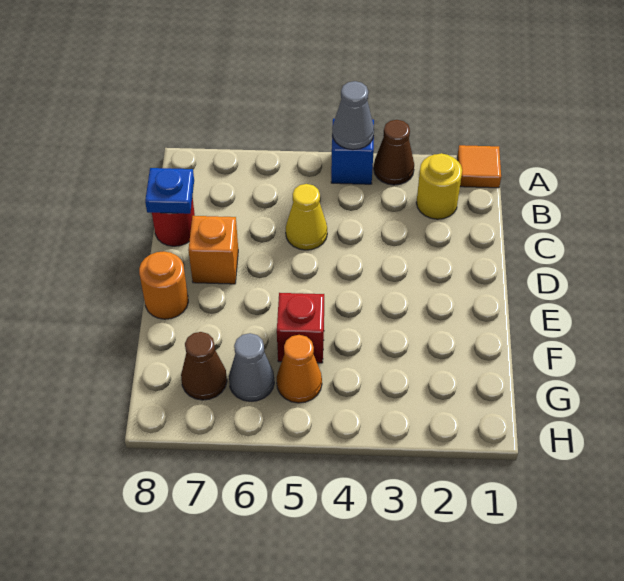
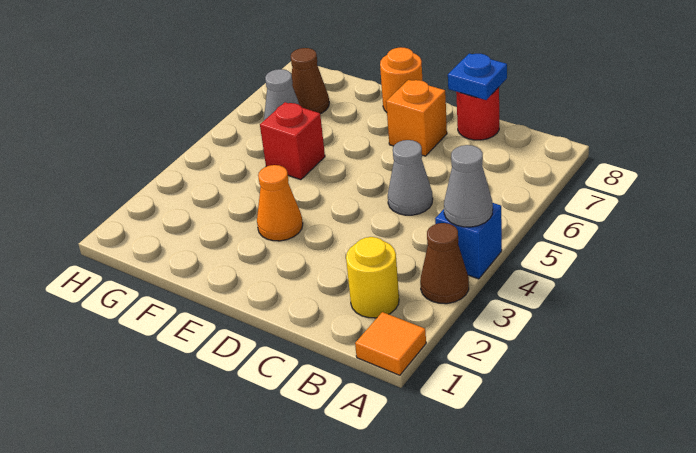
yellow cone C5 level 1 -> grey cone C5 level 1
orange cone G5 level 1 -> orange cone E3 level 1

